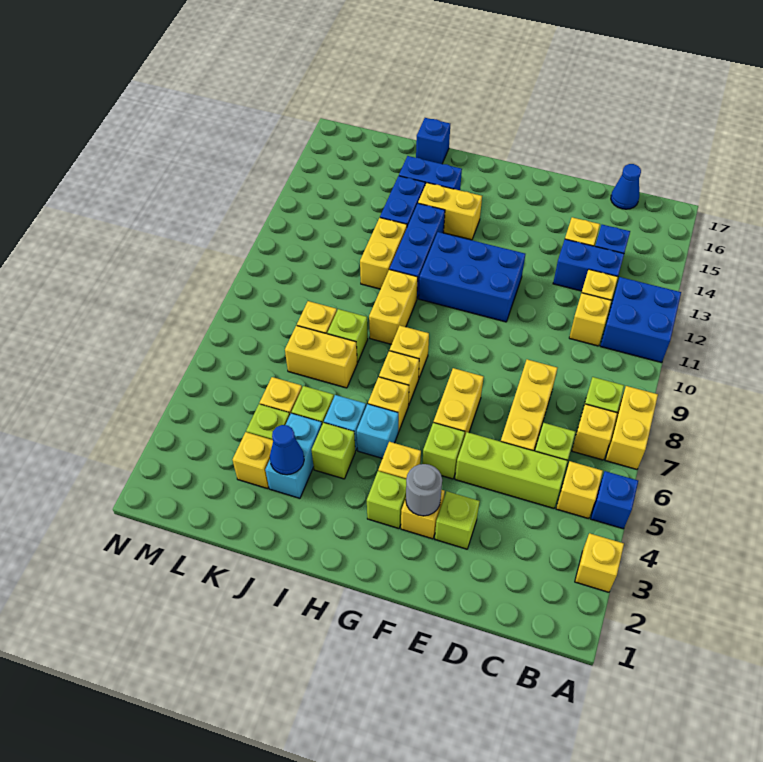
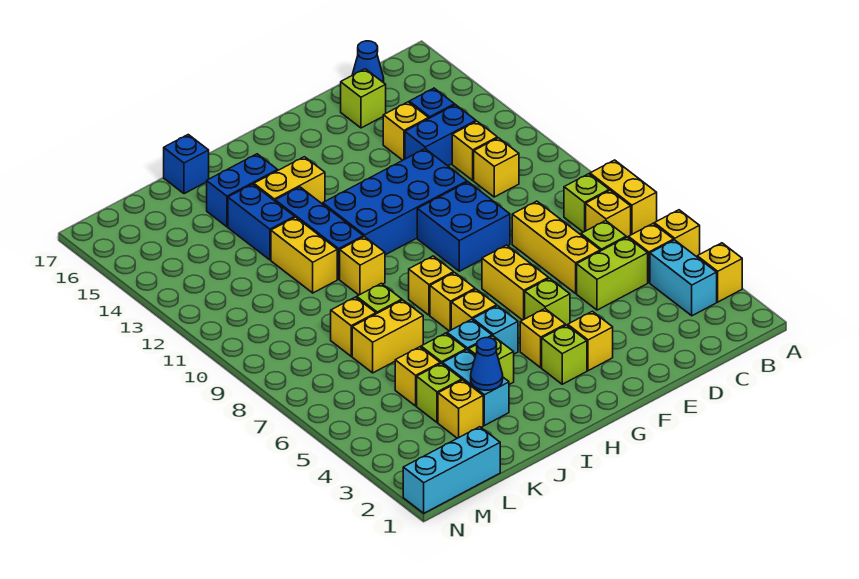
blue brick A5 level 1 -> yellow brick A5 level 1
blue brick A11:B12 level 1 -> blue brick E9:F10 level 1
none -> cyan brick B3:B4 level 1
lime brick C5:E5 level 1 -> lime brick C5:D5 level 1
lime brick E3 level 1 -> lime brick D16 level 1
grey round brick F3 level 2 -> none
blue brick F11:H12 level 1 -> blue brick E11:H12 level 1
yellow brick I9:I10 level 1 -> yellow brick I10 level 1
none -> cyan brick L1:N1 level 1

